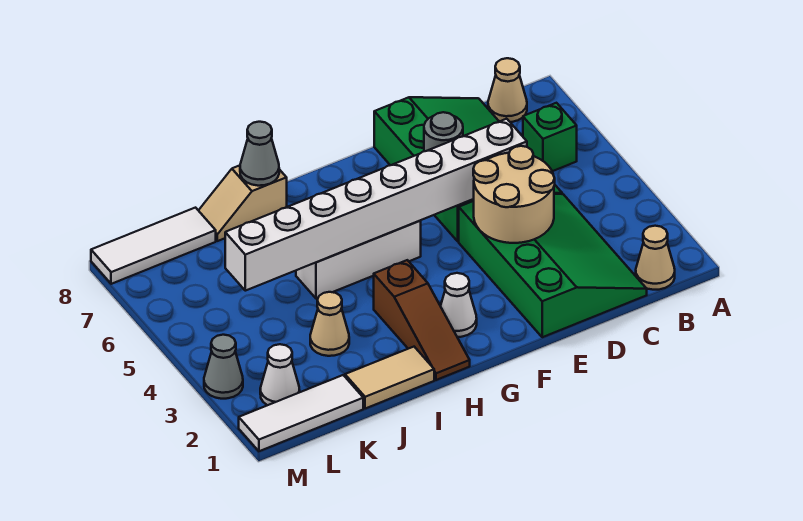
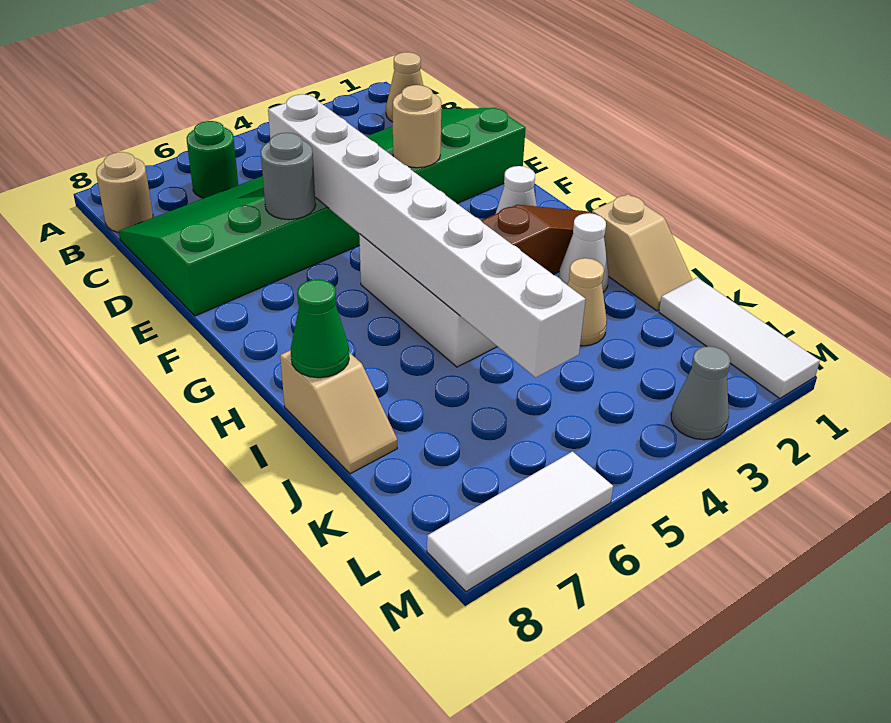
green brick B6 level 1 -> green round brick B6 level 1
tan cone B8 level 1 -> tan round brick B8 level 1
tan round brick D3:E4 level 2 -> tan round brick E3 level 2
tan tile I1:J1 level 1 -> tan slope I1:J1 level 1 top I
grey cone I8 level 2 -> green cone I8 level 2
white tile K8:M8 level 1 -> white tile M6:M8 level 1
white cone L2 level 1 -> white cone I2 level 1

